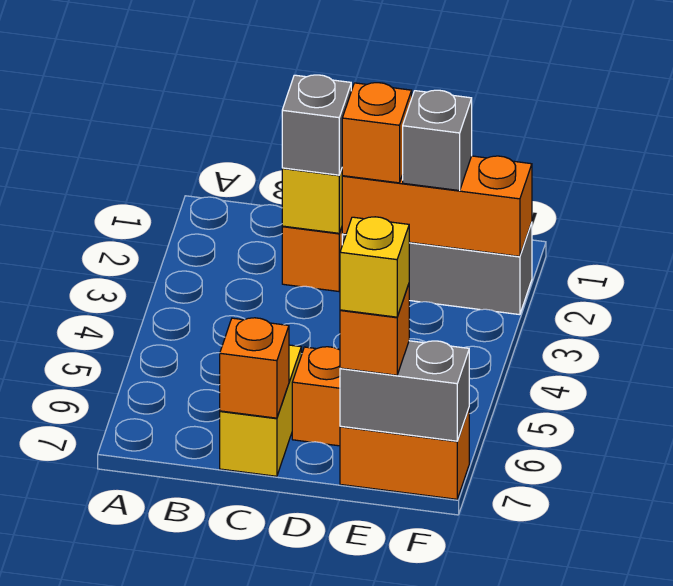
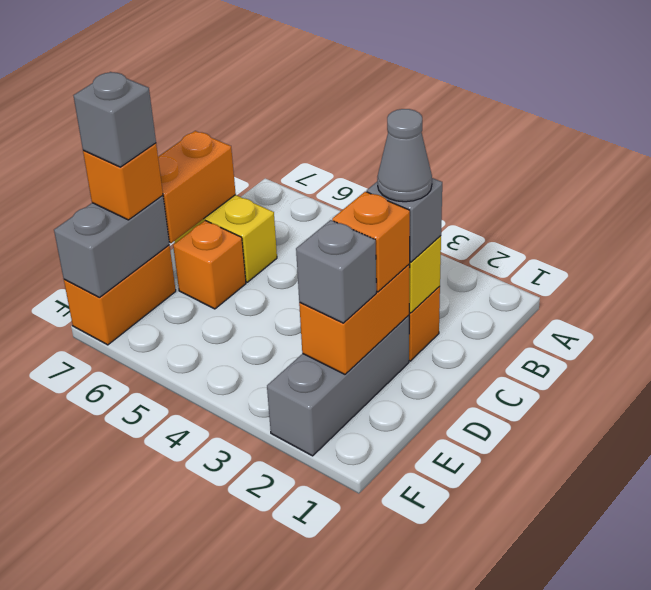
none -> grey cone C2 level 4
orange brick C7 level 2 -> orange brick C7:D7 level 2
orange brick D2:F2 level 2 -> orange brick D2:E2 level 2
yellow brick E7 level 4 -> grey brick E7 level 4

